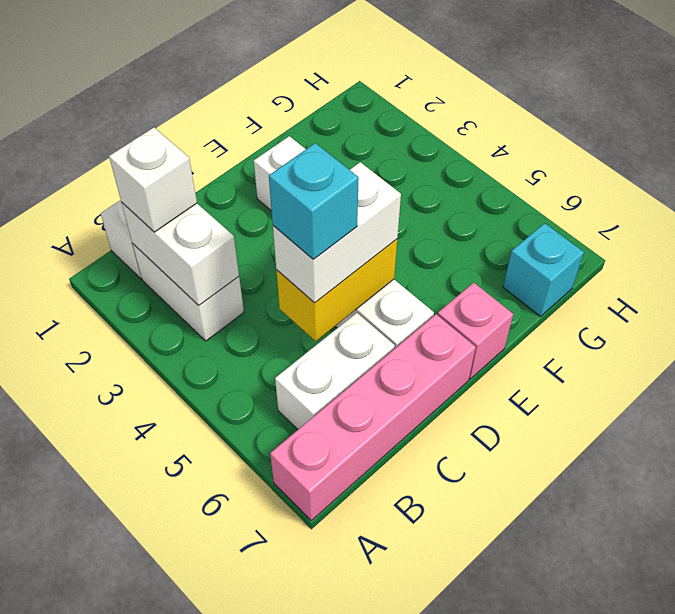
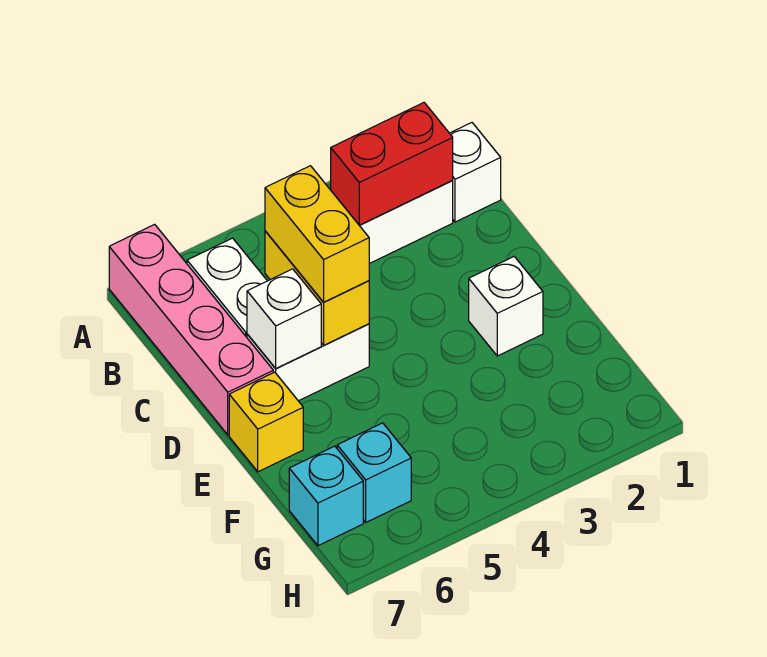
white brick B2:B3 level 2 -> red brick B2:B3 level 2
white brick B2 level 3 -> white brick D6 level 2
white brick C5:D5 level 3 -> yellow brick C5:D5 level 3
cyan brick C5 level 4 -> cyan brick G6 level 1
pink brick E7 level 1 -> yellow brick E7 level 1

